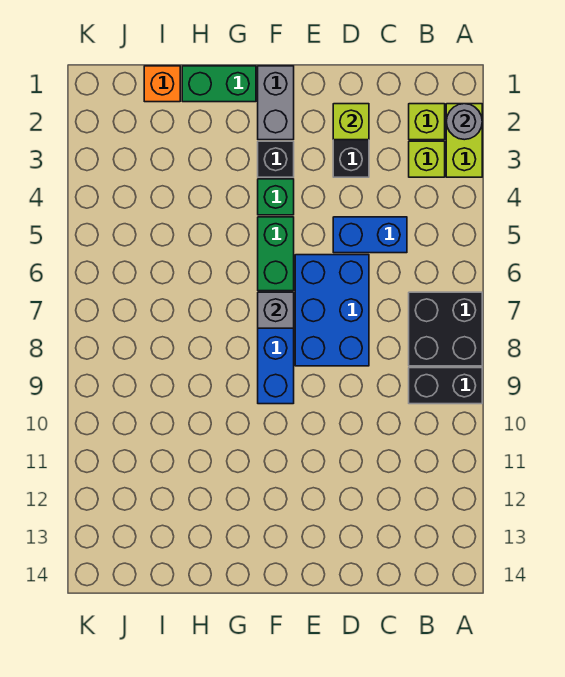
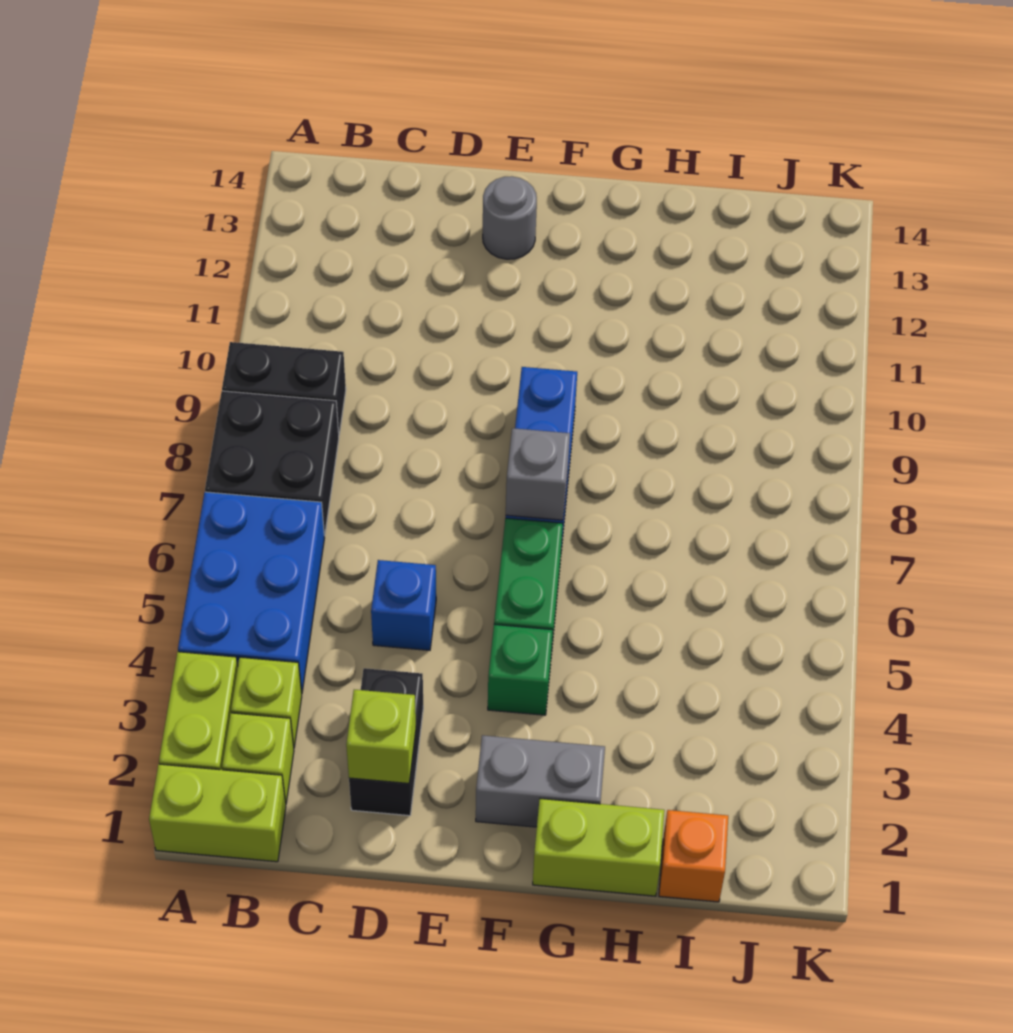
none -> lime brick A1:B1 level 1
grey round brick A2 level 2 -> grey round brick E13 level 1
blue brick C5:D5 level 1 -> blue brick D5 level 1
blue brick D6:E8 level 1 -> blue brick A4:B6 level 1
grey brick F1:F2 level 1 -> grey brick F2:G2 level 1
black brick F3 level 1 -> none
green brick G1:H1 level 1 -> lime brick G1:H1 level 1

